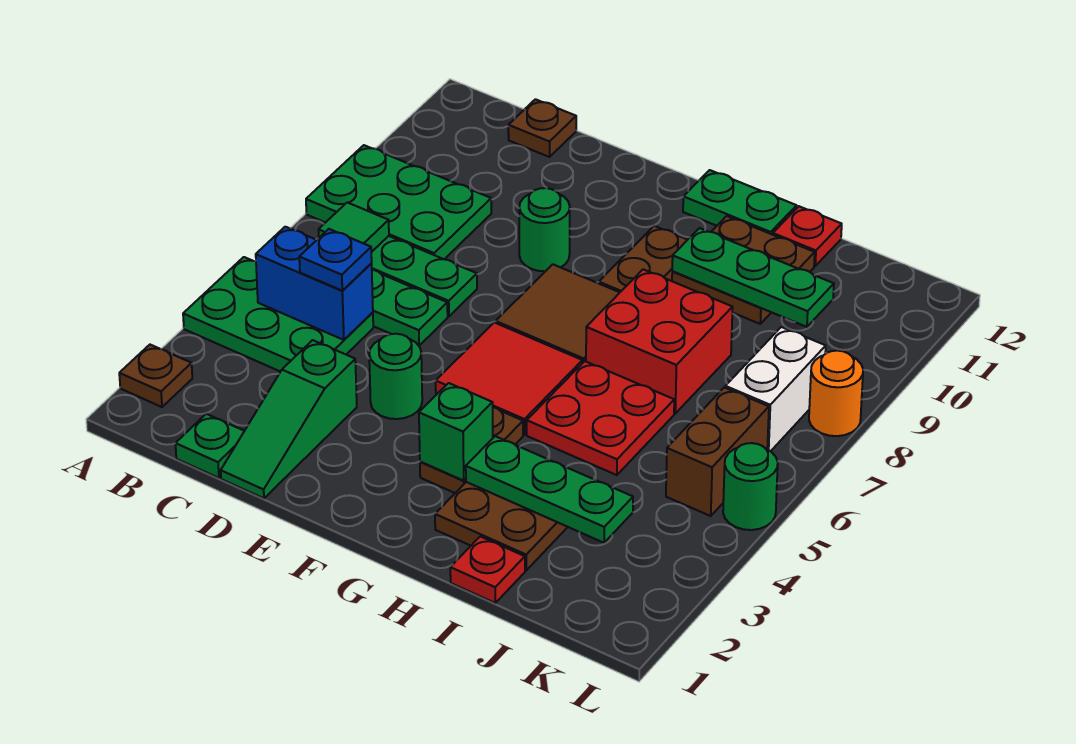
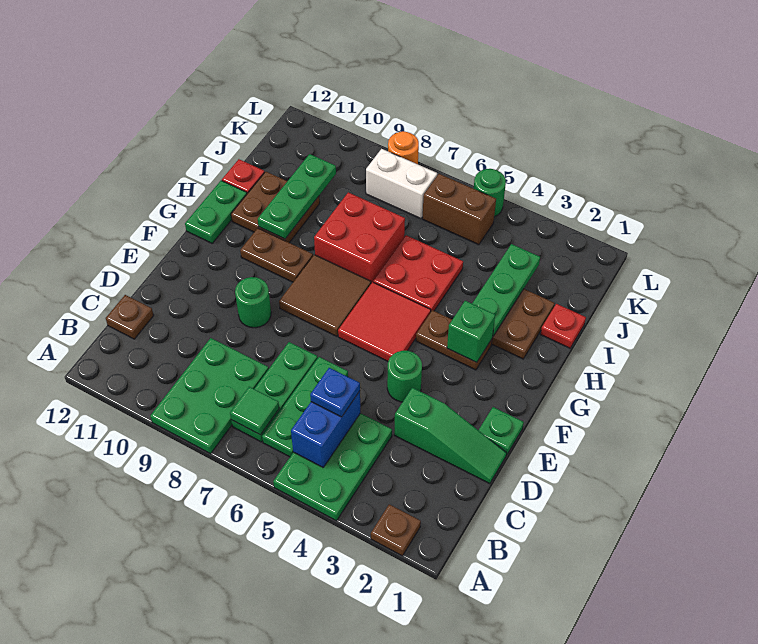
green plate C1 level 1 -> green plate E1 level 1

